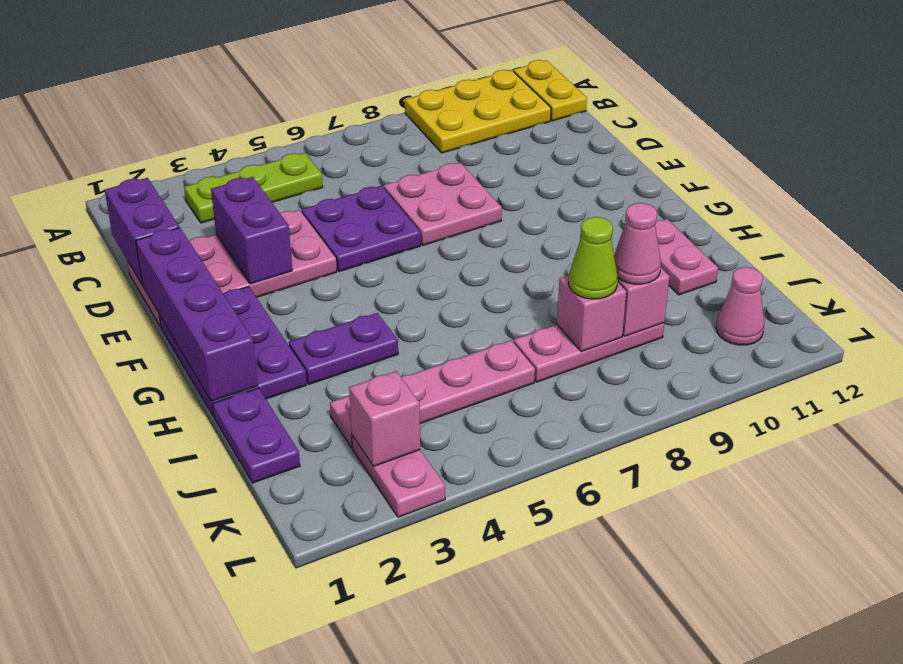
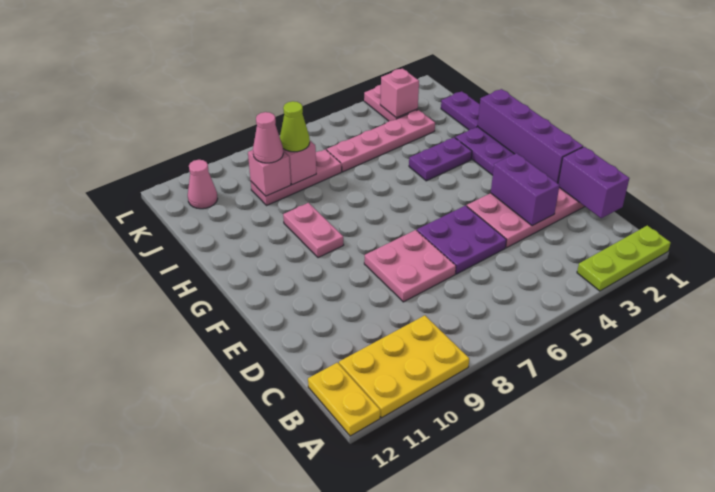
lime plate B3:B5 level 1 -> lime plate A1:A3 level 1
pink plate H11:I11 level 1 -> pink plate G9:H9 level 1

